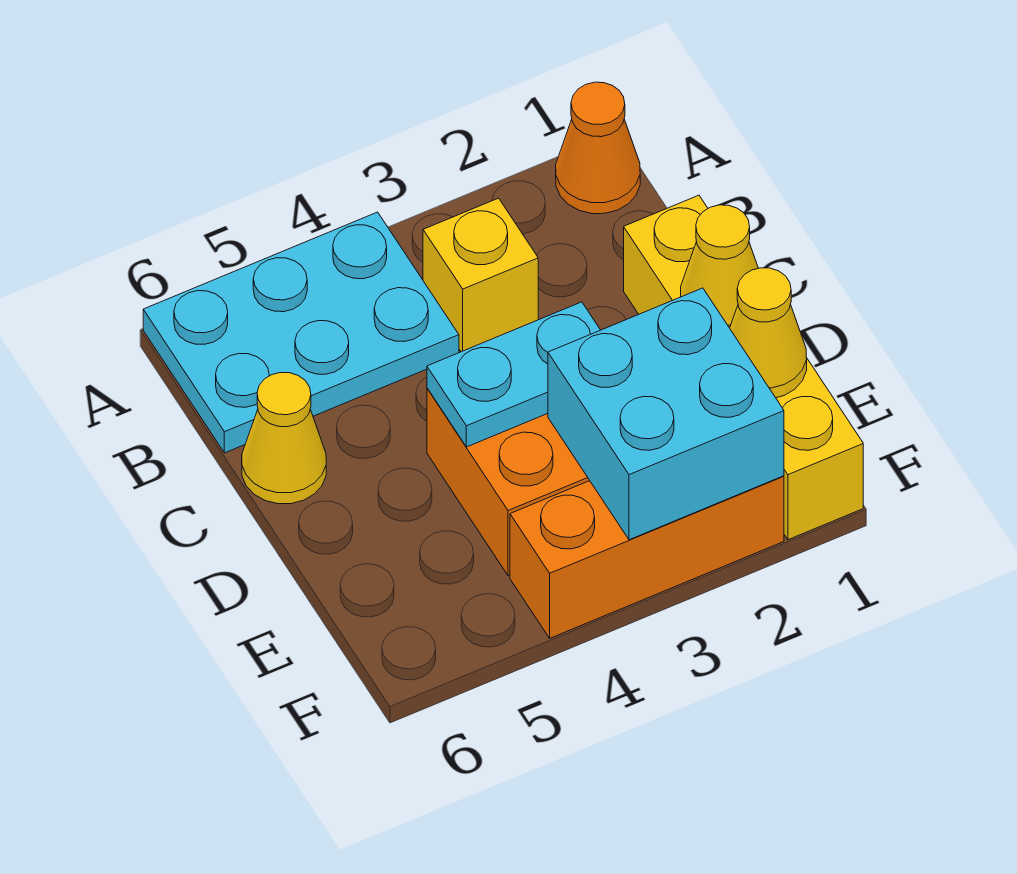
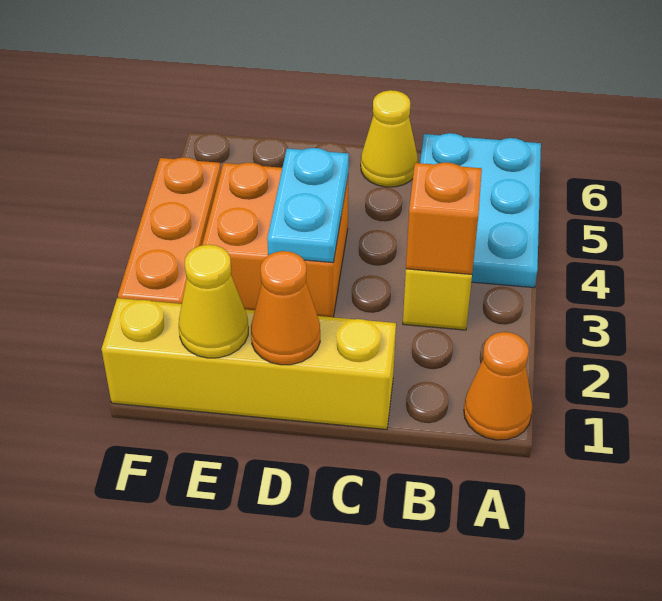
none -> orange brick B3 level 2
yellow cone D1 level 2 -> orange cone D1 level 2
cyan brick E2:F3 level 2 -> none

